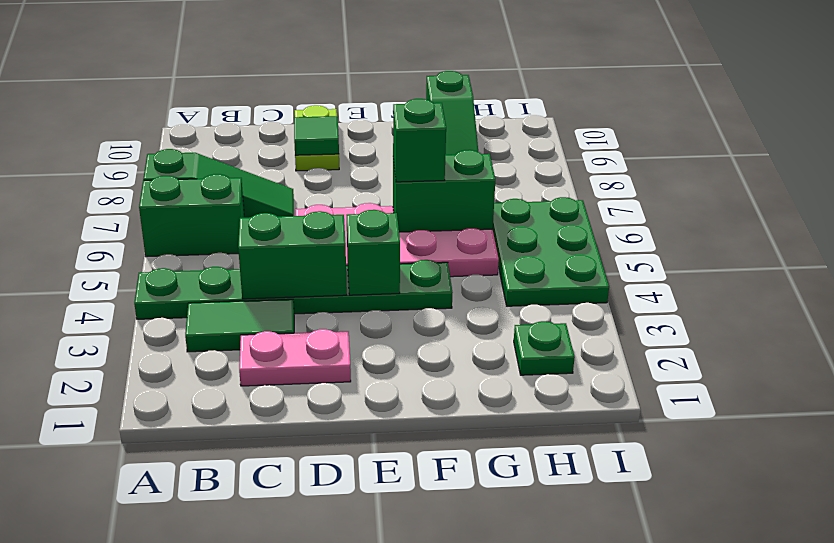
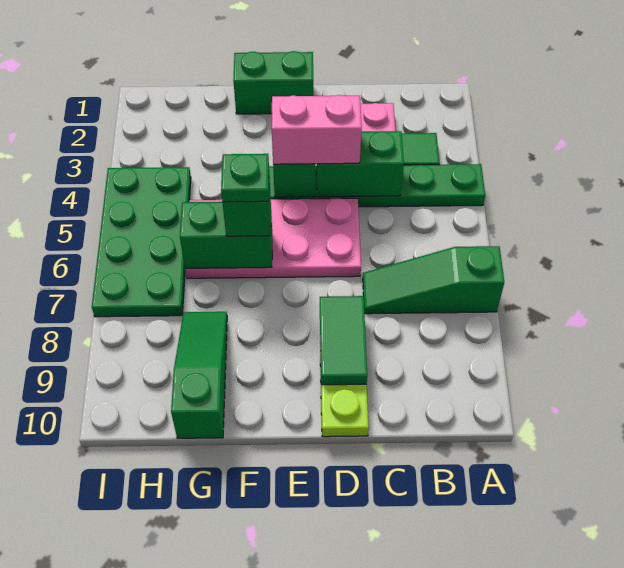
green brick A6:B6 level 1 -> green brick E1:F1 level 1
none -> pink brick D4:E4 level 3
green tile D9 level 2 -> green tile D8:D9 level 2
green plate H2 level 1 -> green plate F6 level 4
green plate H4:I6 level 1 -> green plate H4:I7 level 1

